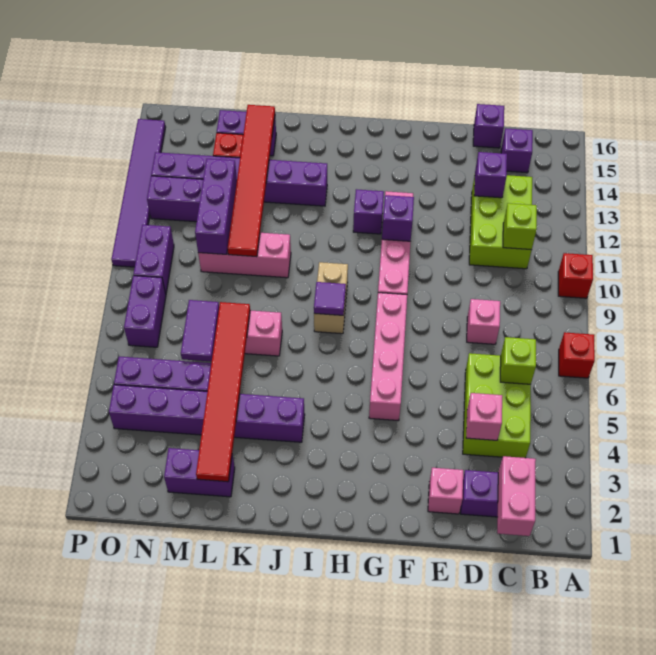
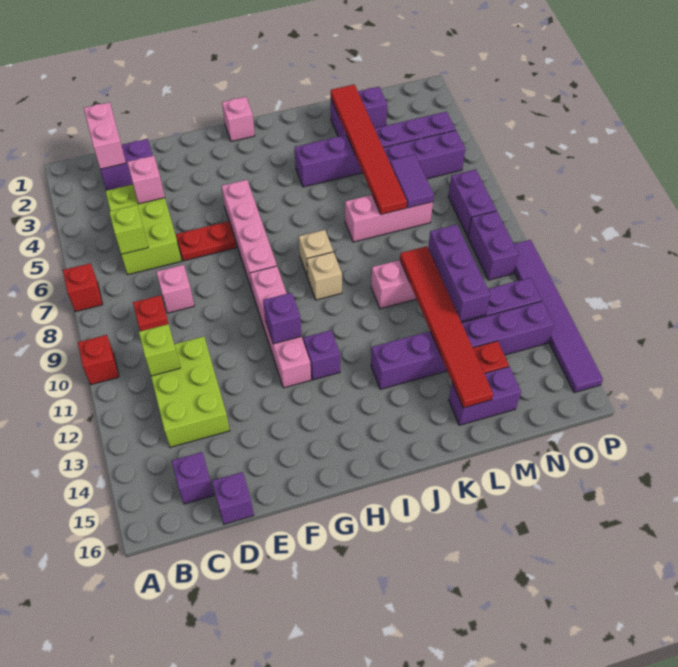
none -> red brick C9 level 1
purple brick D13 level 2 -> none
pink brick E2 level 1 -> pink brick H1 level 1
none -> red plate E6:F6 level 1
purple tile I8 level 2 -> none

